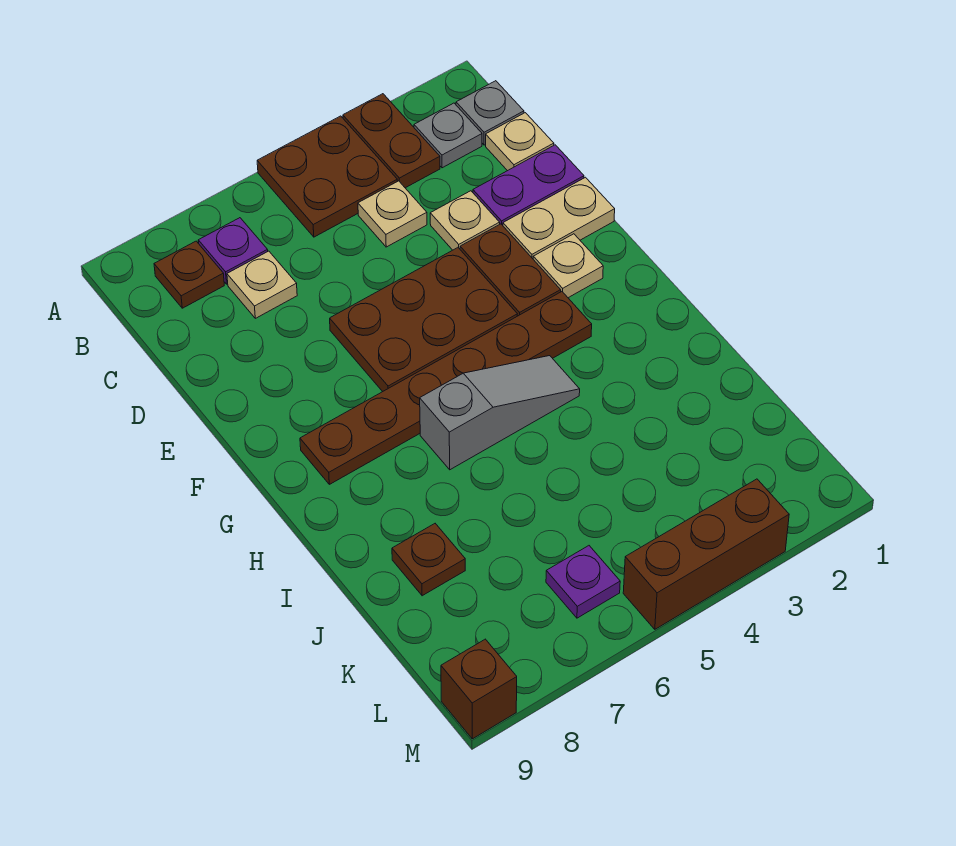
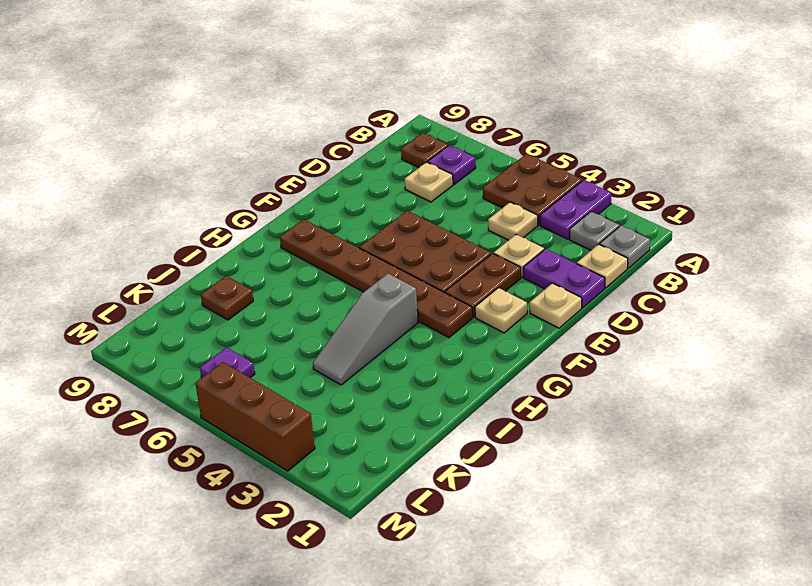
brown plate A3:B3 level 1 -> purple plate A3:B3 level 1
tan plate E1:E2 level 1 -> tan plate E1 level 1
grey slope H4:H6 level 1 top 6 -> grey slope H4:J4 level 1 top H
brown brick M9 level 1 -> none

